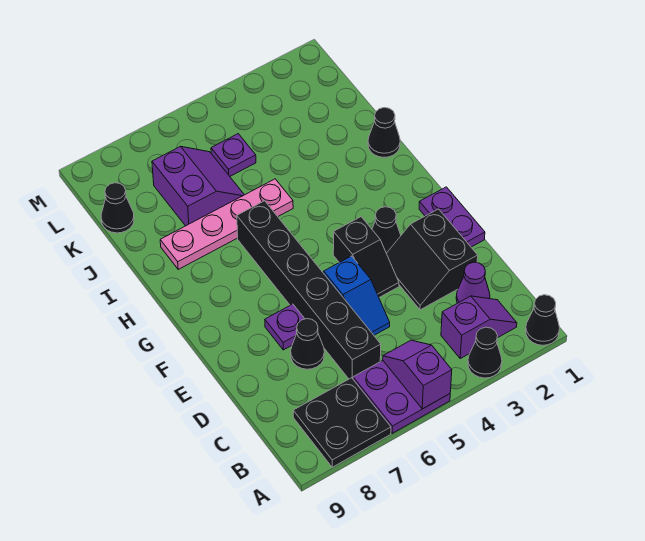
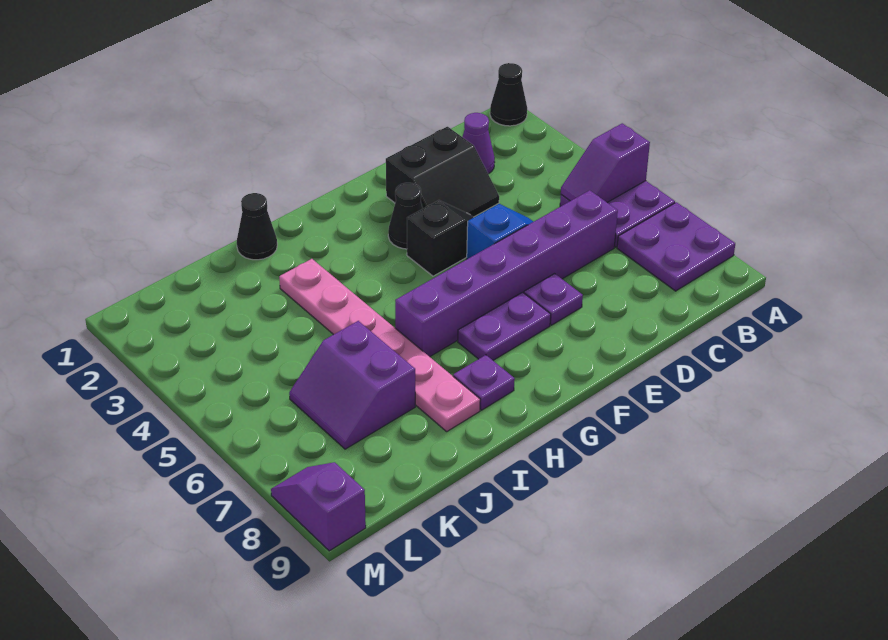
black cone A3 level 1 -> none
black plate A7:B8 level 1 -> purple plate A7:B8 level 1
purple slope B2:B3 level 1 top 3 -> purple slope M8:M9 level 1 top 9
black brick C6:H6 level 1 -> purple brick C6:H6 level 1
black cone D7 level 1 -> none
purple plate E1:F1 level 1 -> purple plate F7:G7 level 1
pink plate I5:I8 level 1 -> pink plate I3:I8 level 1
purple slope J6:K7 level 1 top 7 -> purple slope J6:K7 level 1 top J
purple plate K5 level 1 -> purple plate H8 level 1
black cone K9 level 1 -> none

